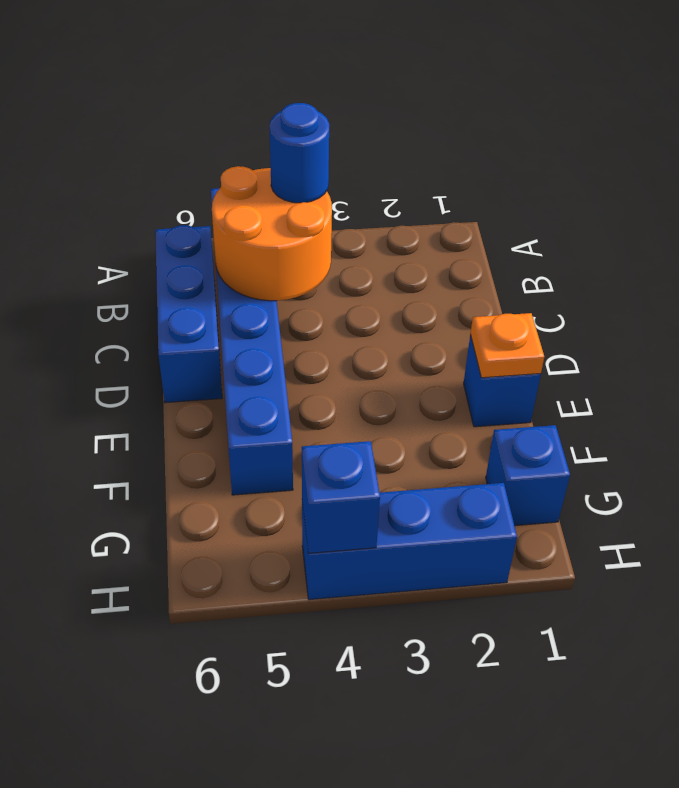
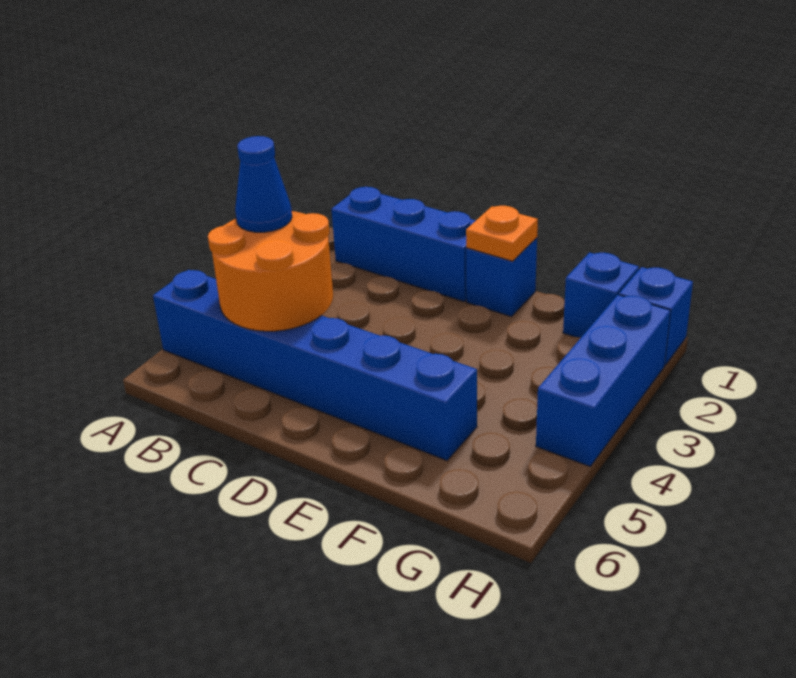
blue round brick B4 level 3 -> blue cone B4 level 3
blue brick B6:D6 level 1 -> blue brick B1:D1 level 1
blue brick H4 level 2 -> blue brick H1 level 1

